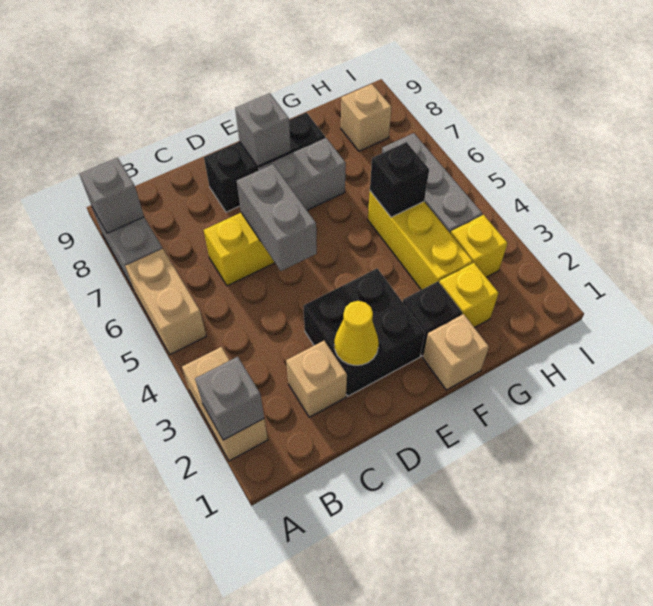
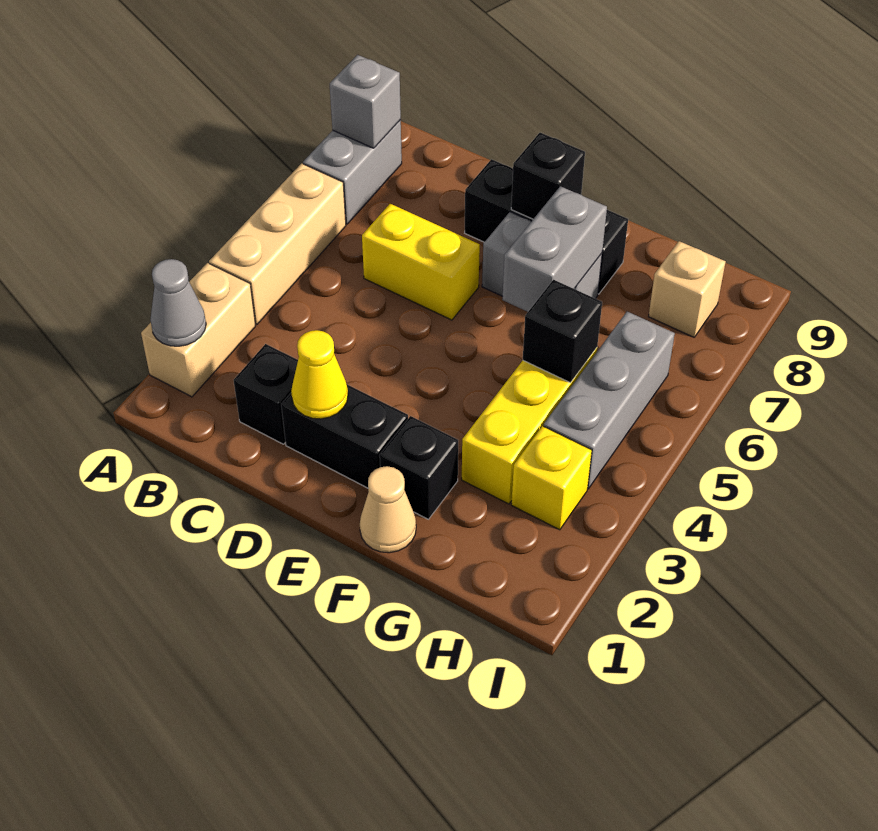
grey brick A2 level 2 -> grey cone A2 level 2
tan brick A5:A6 level 1 -> tan brick A4:A6 level 1
tan brick C2 level 1 -> black brick C2 level 1
black brick D2:E3 level 1 -> black brick D2:E2 level 1
grey brick D5:D6 level 2 -> grey brick F6:F7 level 2
grey brick E8 level 2 -> black brick E8 level 2
tan brick F1 level 1 -> tan cone F1 level 1
yellow brick G2 level 1 -> none

